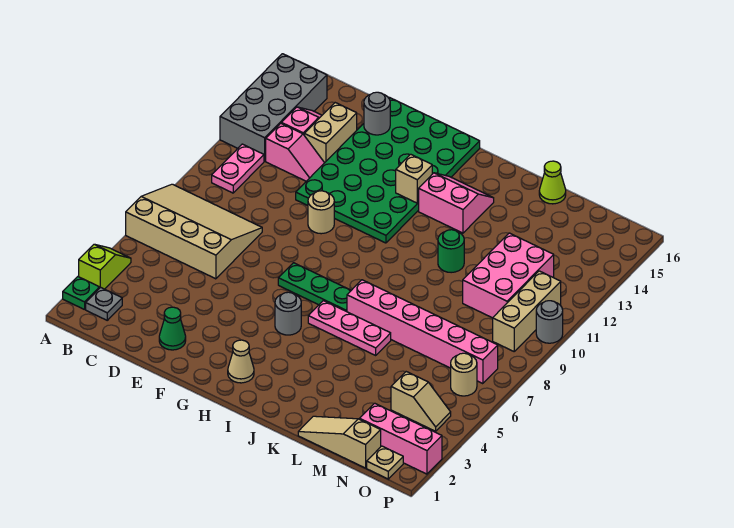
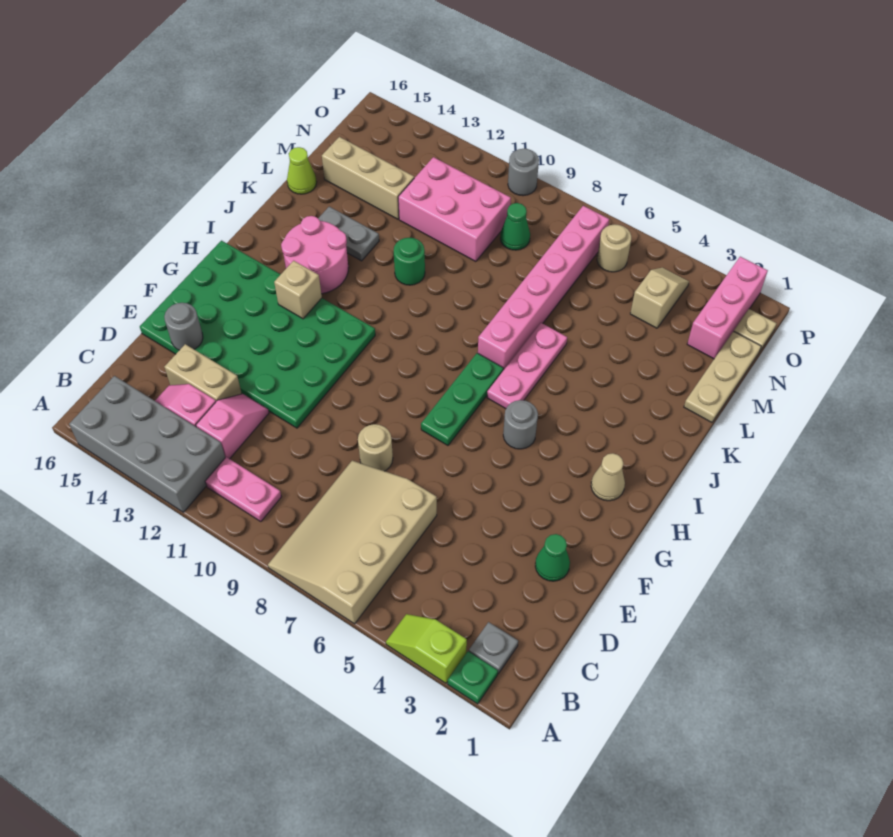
tan round brick F10 level 1 -> tan round brick E8 level 1
pink slope I13:J14 level 1 top 13 -> pink round brick I13:J14 level 1
none -> grey plate K13:K14 level 1
tan slope L1:N1 level 1 top N -> tan plate L1:N1 level 1
none -> green cone N9 level 1
tan brick O9:O11 level 1 -> tan brick M13:M15 level 1

